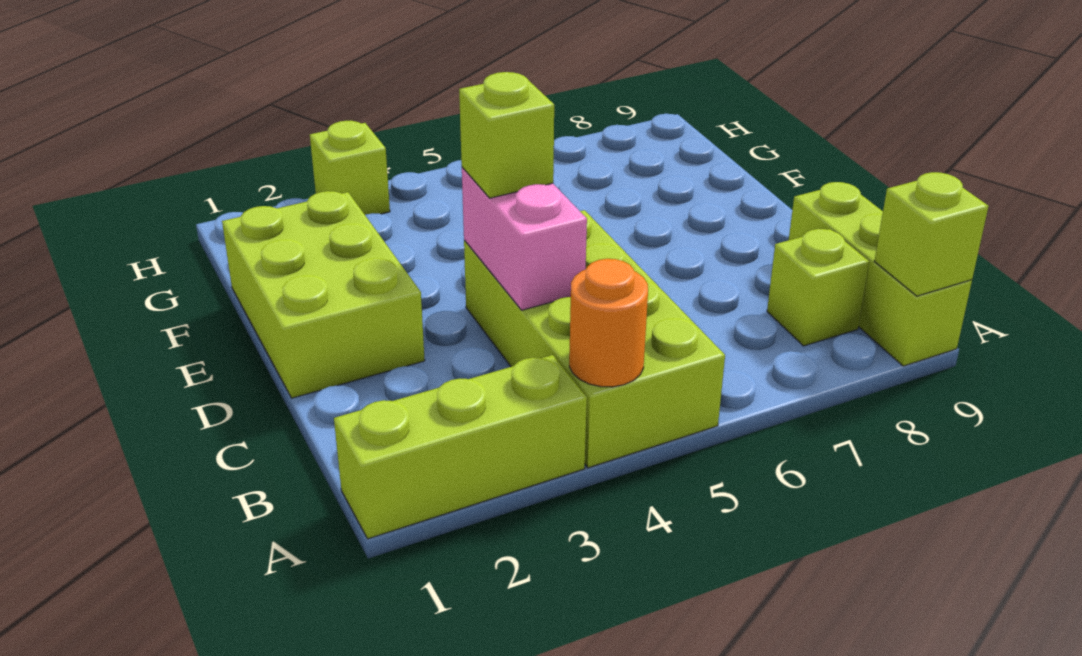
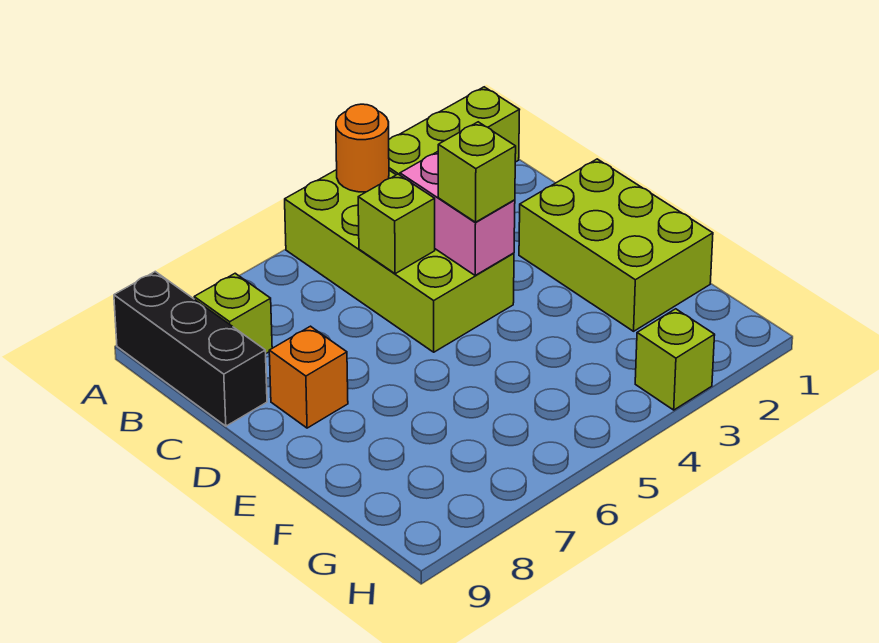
lime brick A9:C9 level 1 -> black brick A9:C9 level 1
lime brick A9 level 2 -> lime brick C5 level 2
none -> orange brick D8 level 1

